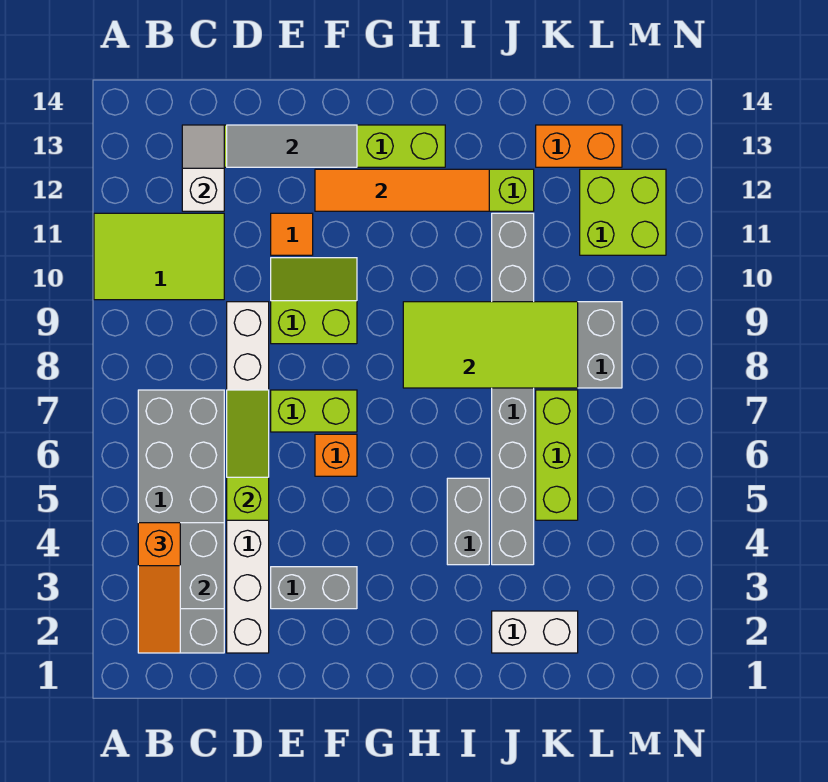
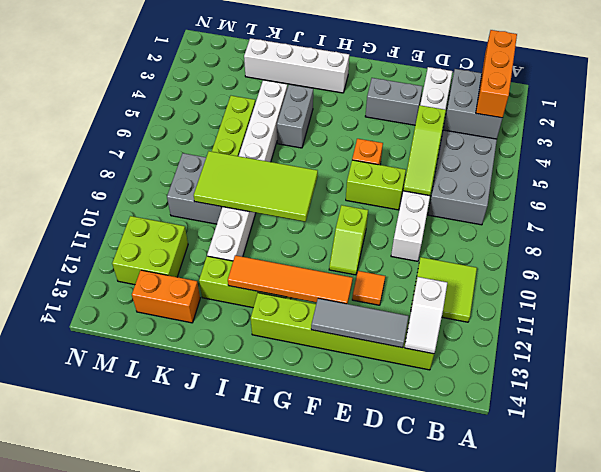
lime tile A10:C11 level 1 -> lime tile B10:C11 level 1
orange slope B2:B4 level 3 top 4 -> orange brick B2:B4 level 3
lime slope E9:F10 level 1 top 9 -> lime slope F9:F10 level 1 top 9
white brick J2:K2 level 1 -> white brick H2:K2 level 1
grey brick J4:J11 level 1 -> white brick J4:J11 level 1

